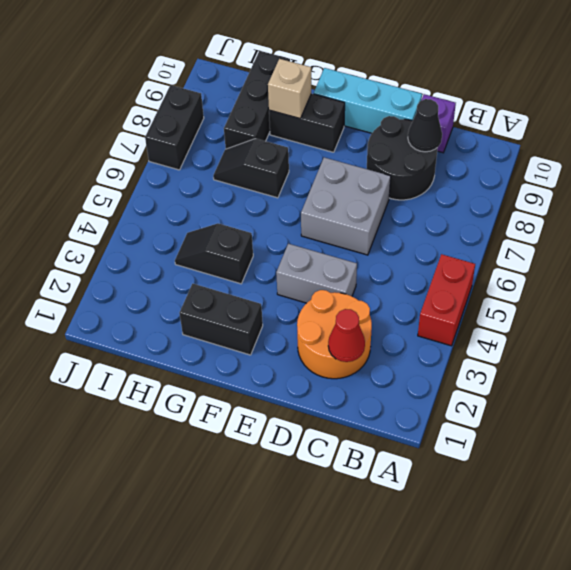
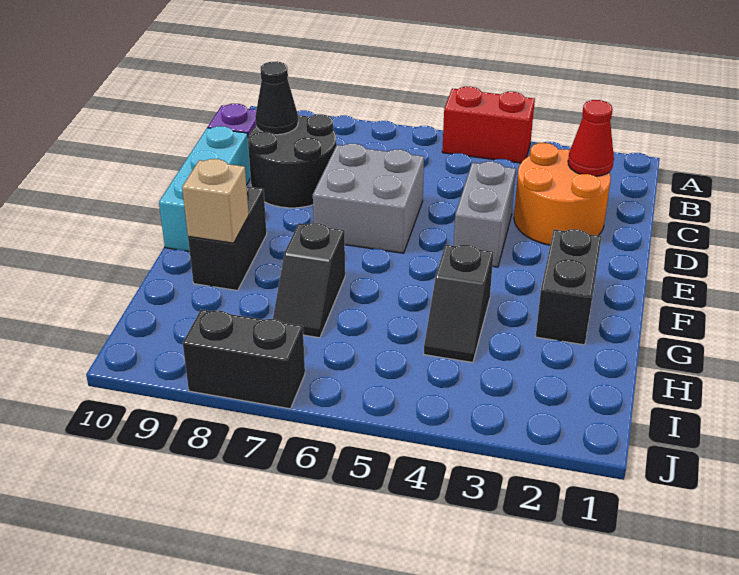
black brick H8:H10 level 1 -> none

